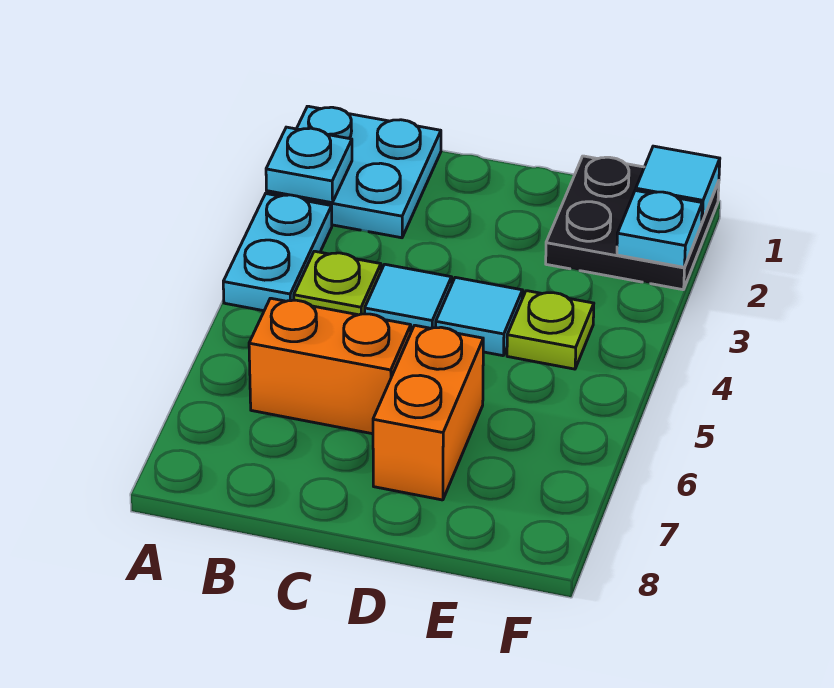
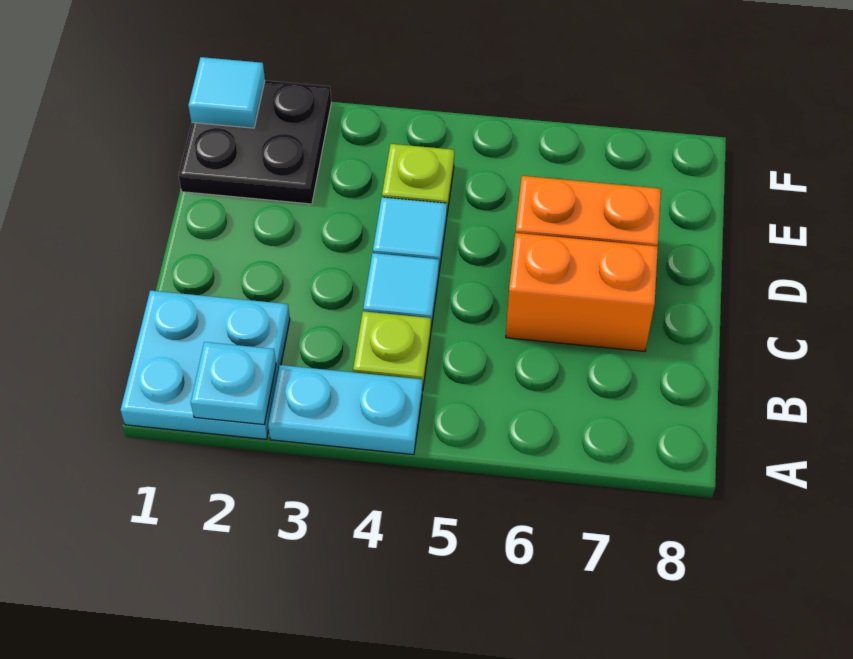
orange brick B6:C6 level 1 -> orange brick C6:C7 level 1
cyan plate F2 level 2 -> none

